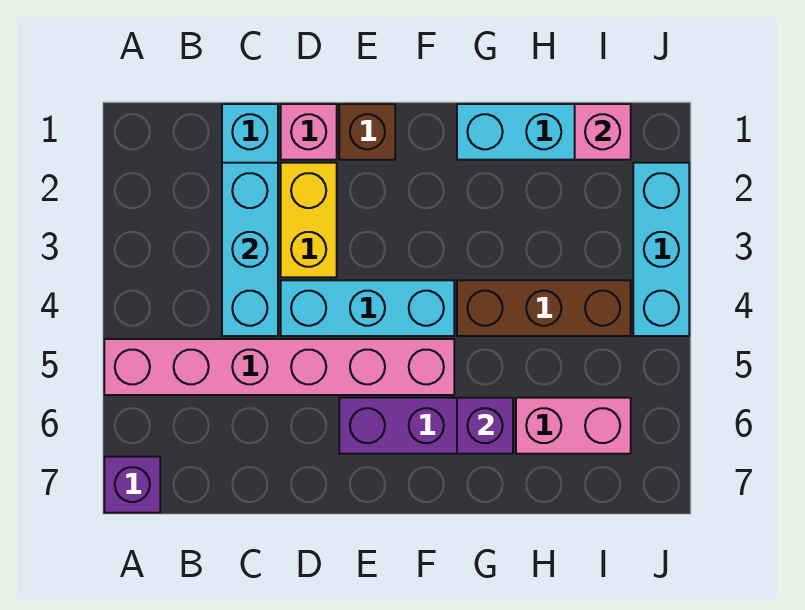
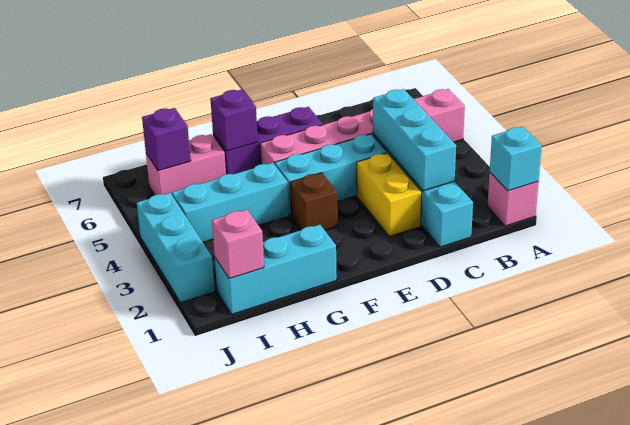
none -> cyan brick A1 level 2
purple brick A7 level 1 -> purple brick I6 level 2
pink brick D1 level 1 -> pink brick A1 level 1
brown brick E1 level 1 -> brown brick F3 level 1
brown brick G4:I4 level 1 -> cyan brick G4:I4 level 1

